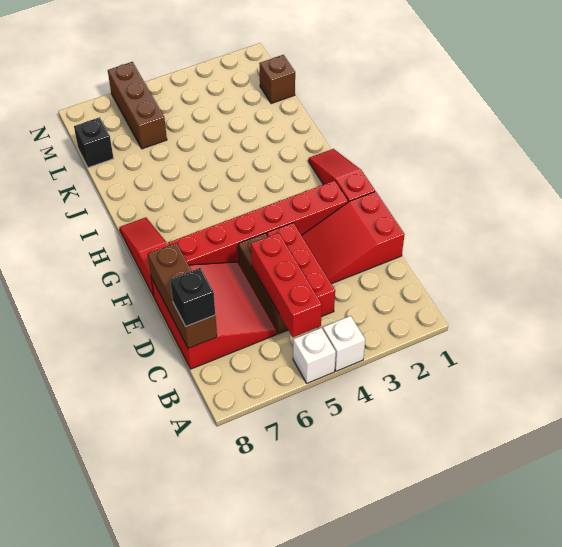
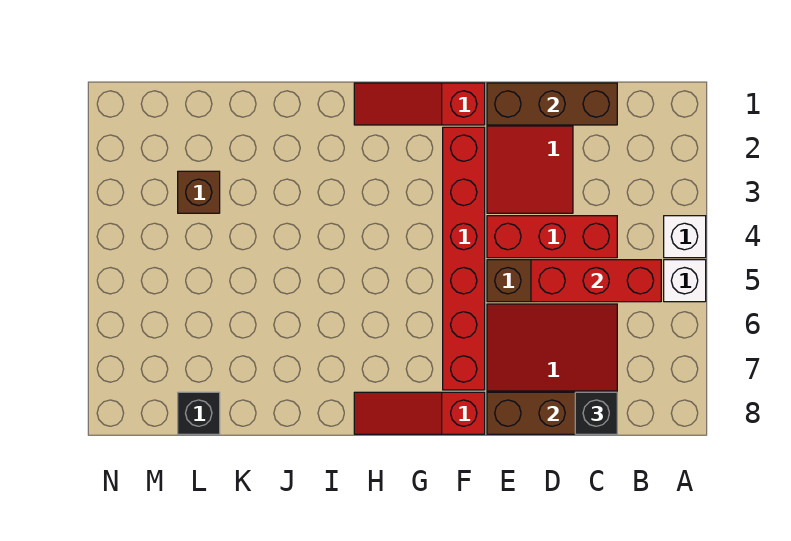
brown brick L1 level 1 -> brown brick L3 level 1
brown brick L6:N6 level 1 -> brown brick C1:E1 level 2

